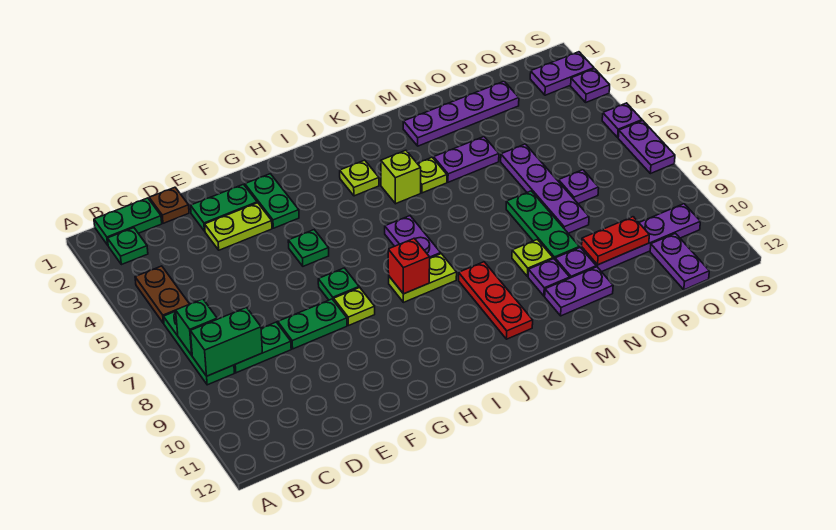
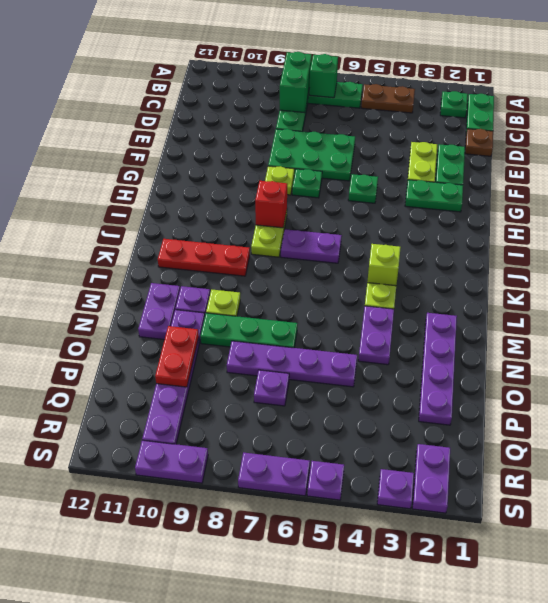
green plate E8:F8 level 1 -> green plate E6:F8 level 1
lime plate J3 level 1 -> none
purple plate Q11:Q12 level 1 -> purple plate S9:S10 level 1

